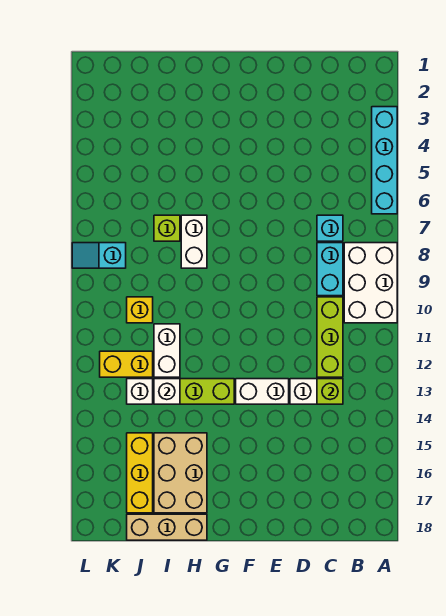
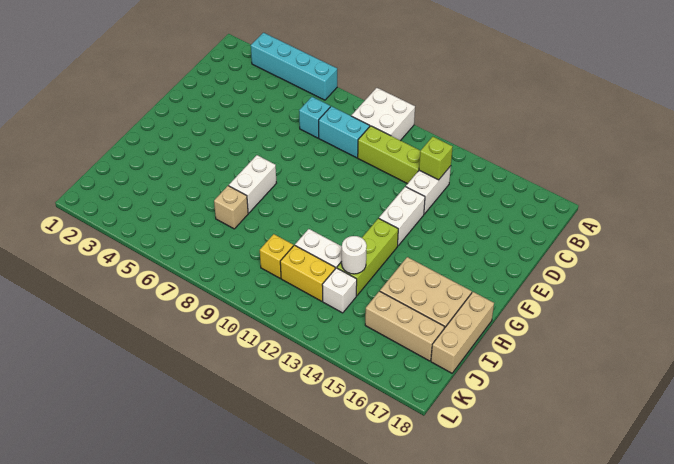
white brick A8:B10 level 1 -> white brick A9:B10 level 1
white brick H7:H8 level 1 -> white brick G7:H7 level 1
lime brick I7 level 1 -> tan brick I7 level 1
white brick I13 level 2 -> white round brick I13 level 2
yellow brick J12:K12 level 1 -> yellow brick J11:J12 level 1
yellow brick J15:J17 level 1 -> tan brick J15:J17 level 1
cyan slope K8:L8 level 1 top K -> none

